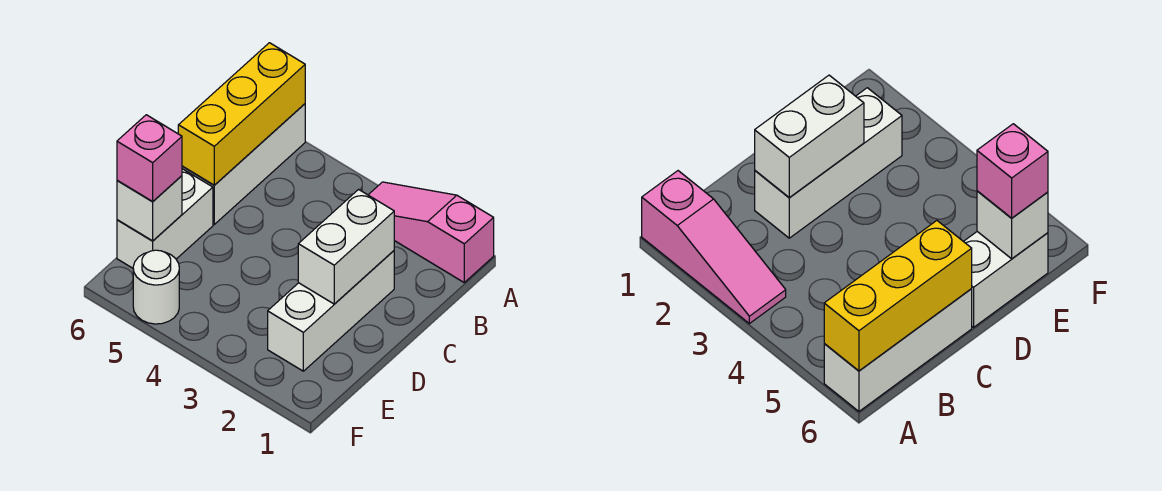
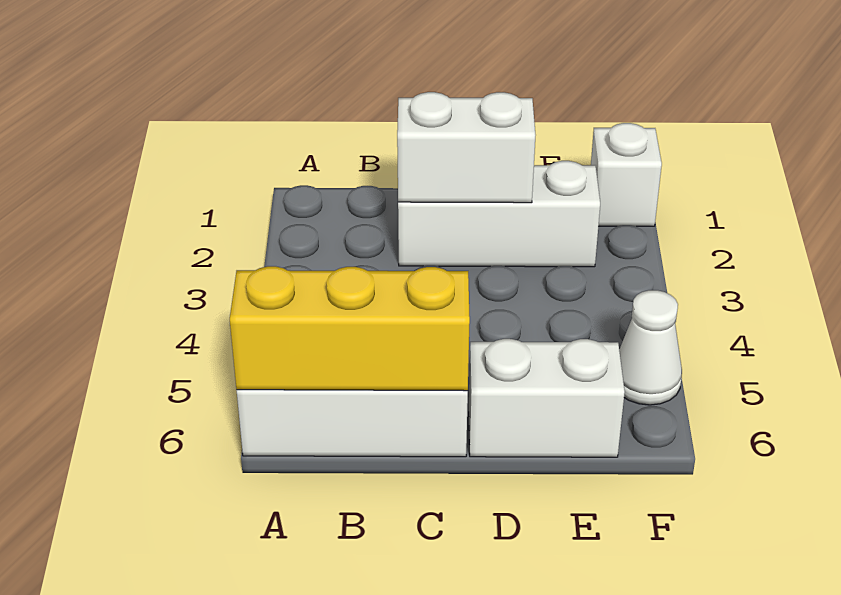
pink slope A1:A3 level 1 top 1 -> none
white brick E6 level 2 -> white brick F1 level 1
pink brick E6 level 3 -> none
white round brick F5 level 1 -> white cone F5 level 1

